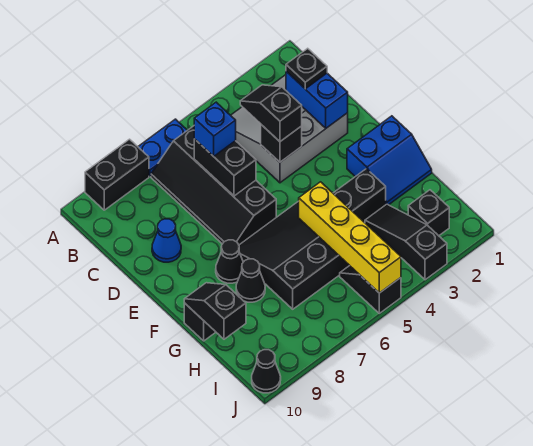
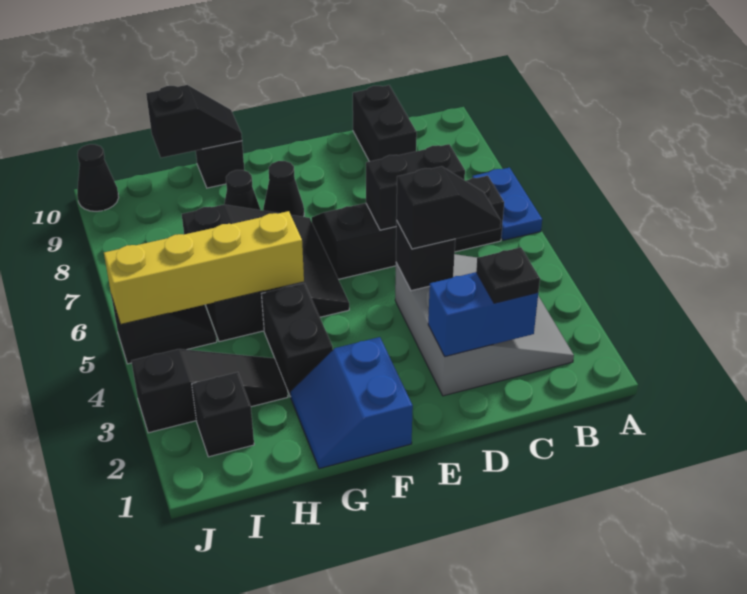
black brick A8:A9 level 1 -> black brick C9:C10 level 1
blue brick C6 level 3 -> none
blue cone D9 level 1 -> none

